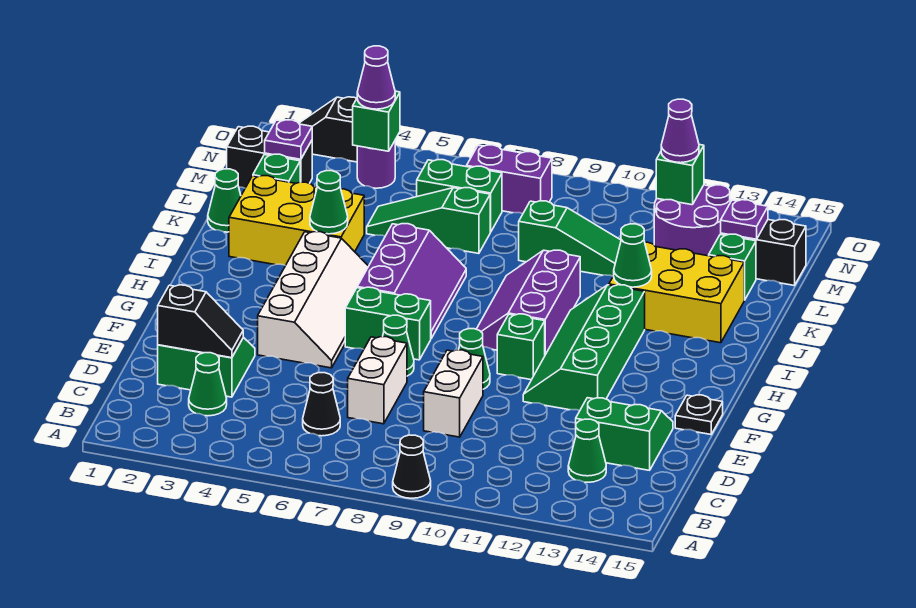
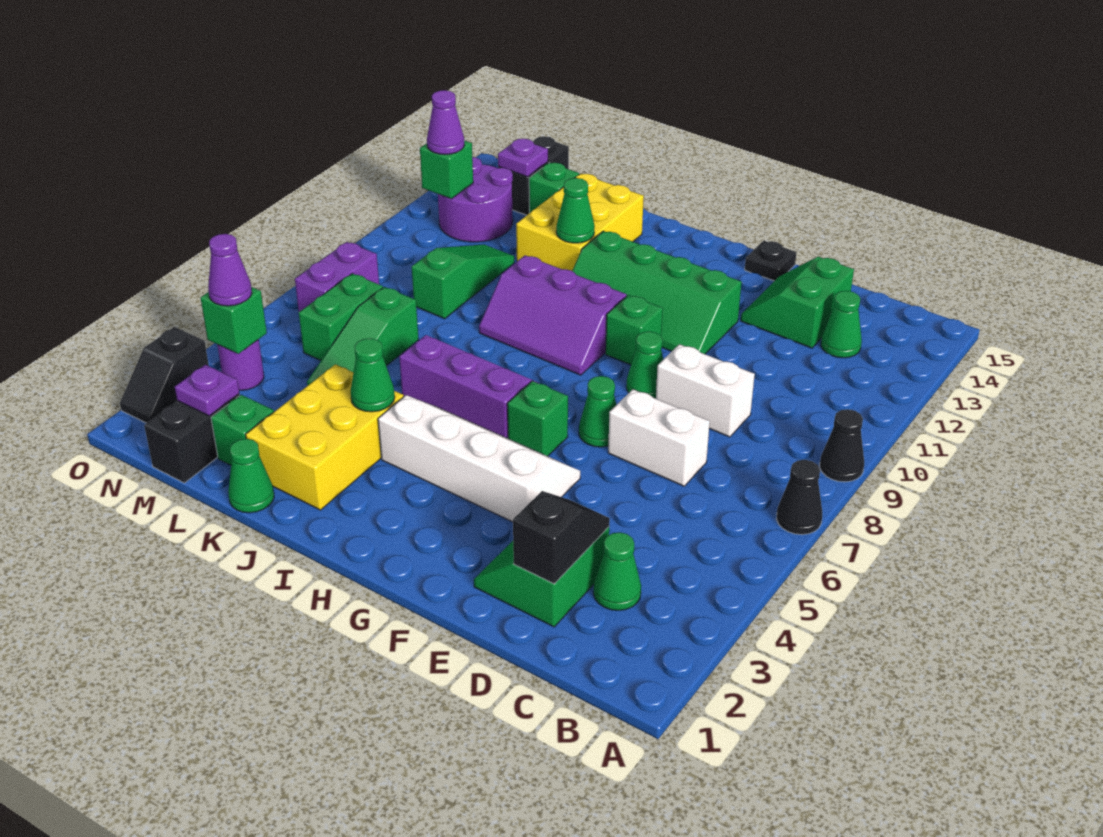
black cone C6 level 1 -> black cone A7 level 1
green brick G6:G7 level 1 -> green brick G6 level 1

